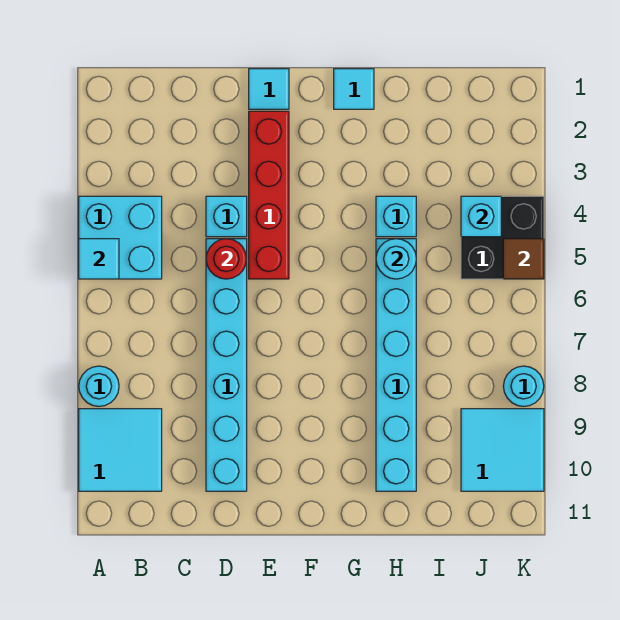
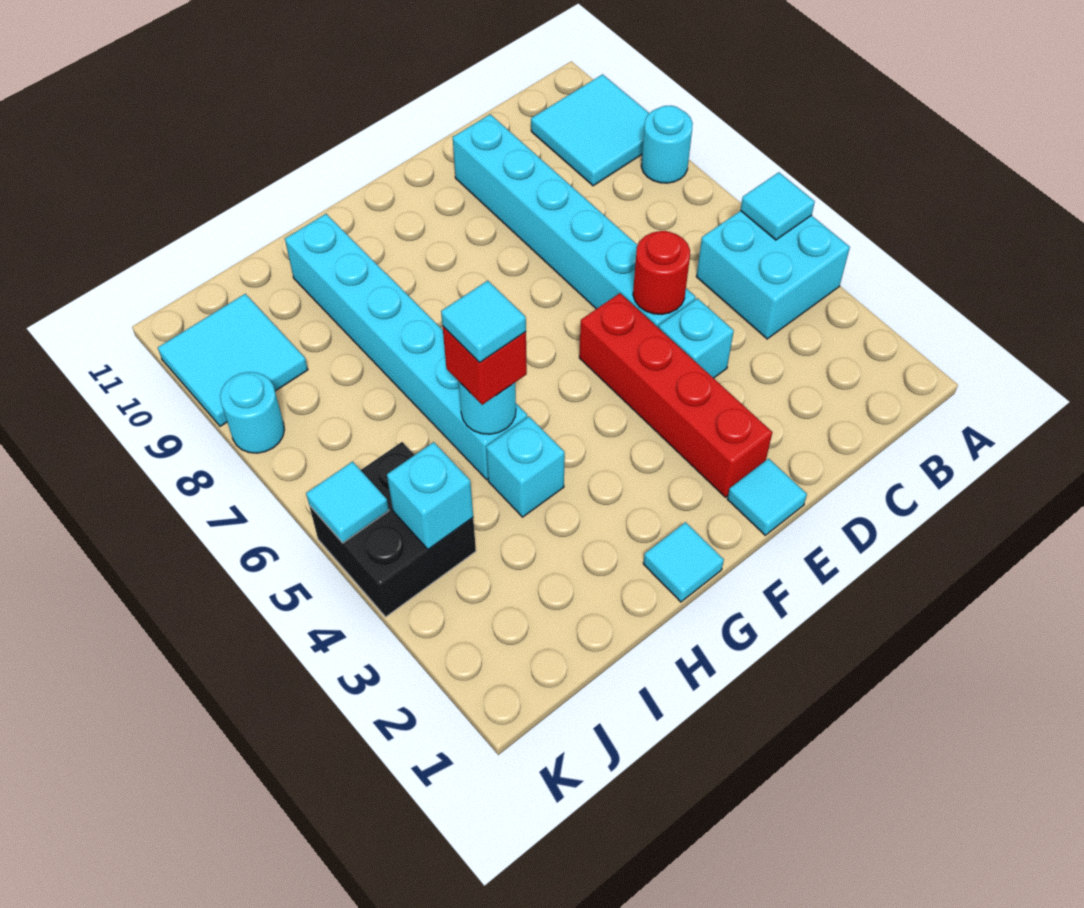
none -> red brick H5 level 3
none -> cyan tile H5 level 4
brown tile K5 level 2 -> cyan tile K5 level 2

